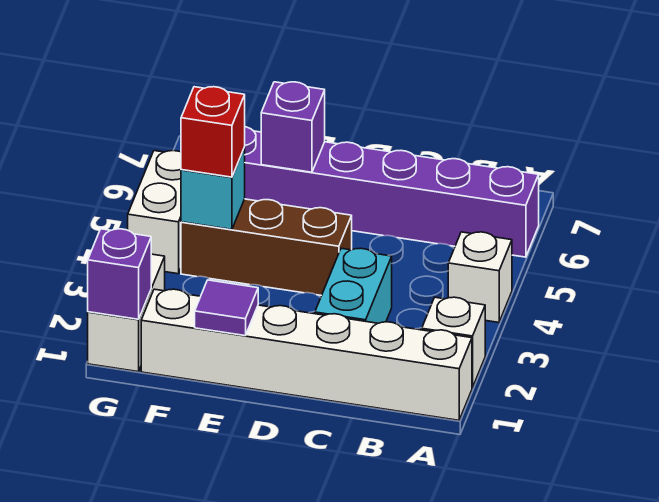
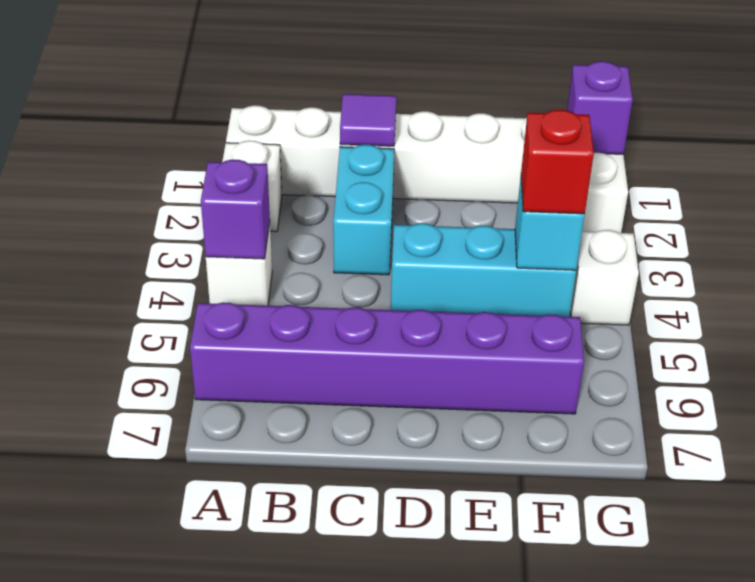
brown brick D4:F4 level 1 -> cyan brick D4:F4 level 1
purple tile E1 level 2 -> purple tile C1 level 2
purple brick E6 level 2 -> purple brick A4 level 2
white brick G4:G5 level 1 -> white brick G4 level 1

